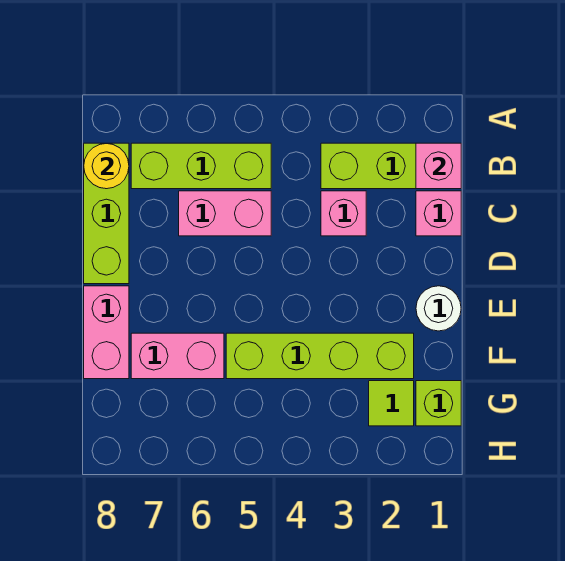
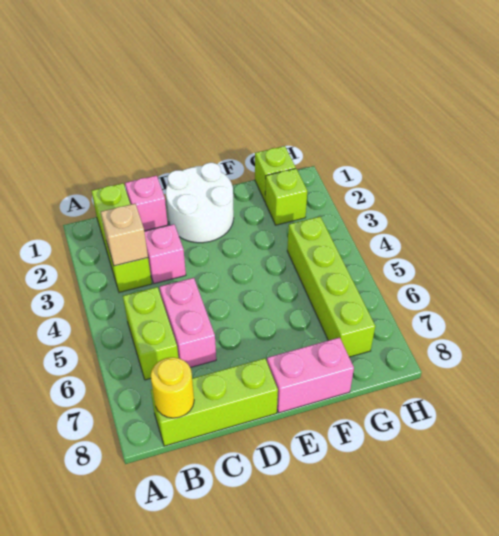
pink brick B1 level 2 -> none
none -> tan brick B3 level 2
lime brick B5:B7 level 1 -> lime brick B5:B6 level 1
white round brick E1 level 1 -> white round brick D1:E2 level 1
lime brick F2:F5 level 1 -> lime brick G4:G7 level 1
pink brick F6:F7 level 1 -> none
lime tile G2 level 1 -> lime brick G2 level 1

